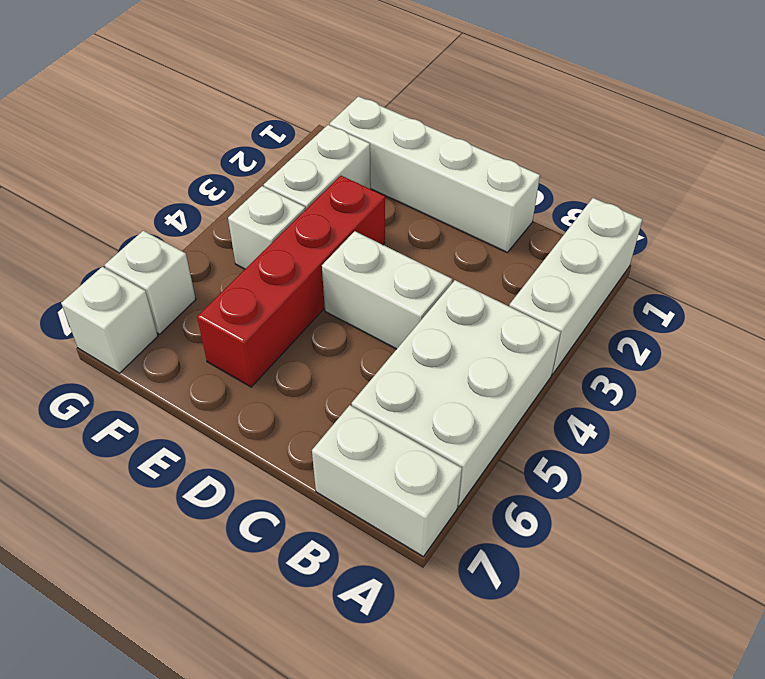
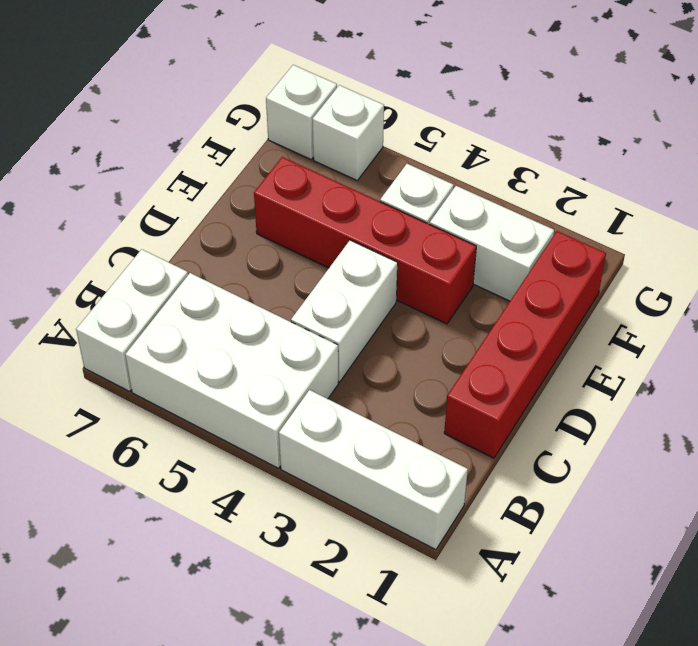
white brick C1:F1 level 1 -> red brick C1:F1 level 1

